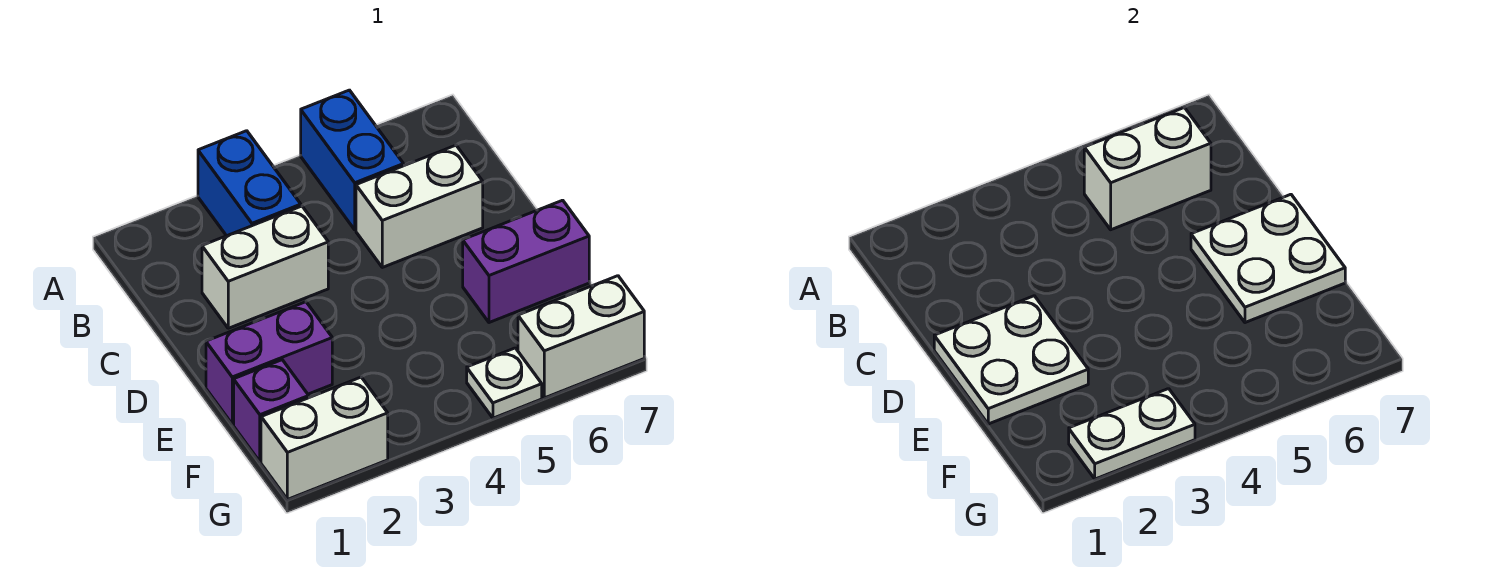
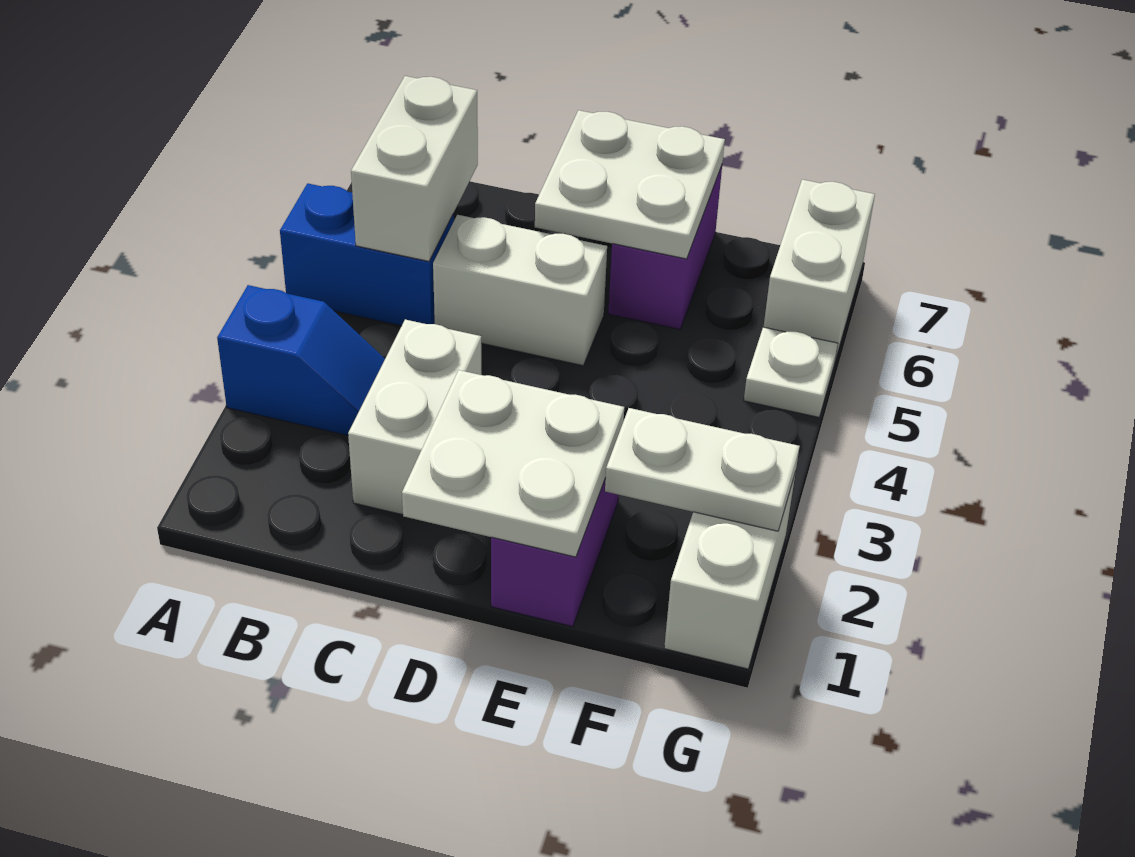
blue brick A3:B3 level 1 -> blue slope A3:B3 level 1 top A
white brick C5:C6 level 1 -> white brick C5:D5 level 1
purple brick F1 level 1 -> none
white plate G2:G3 level 2 -> white plate F2:G2 level 2

